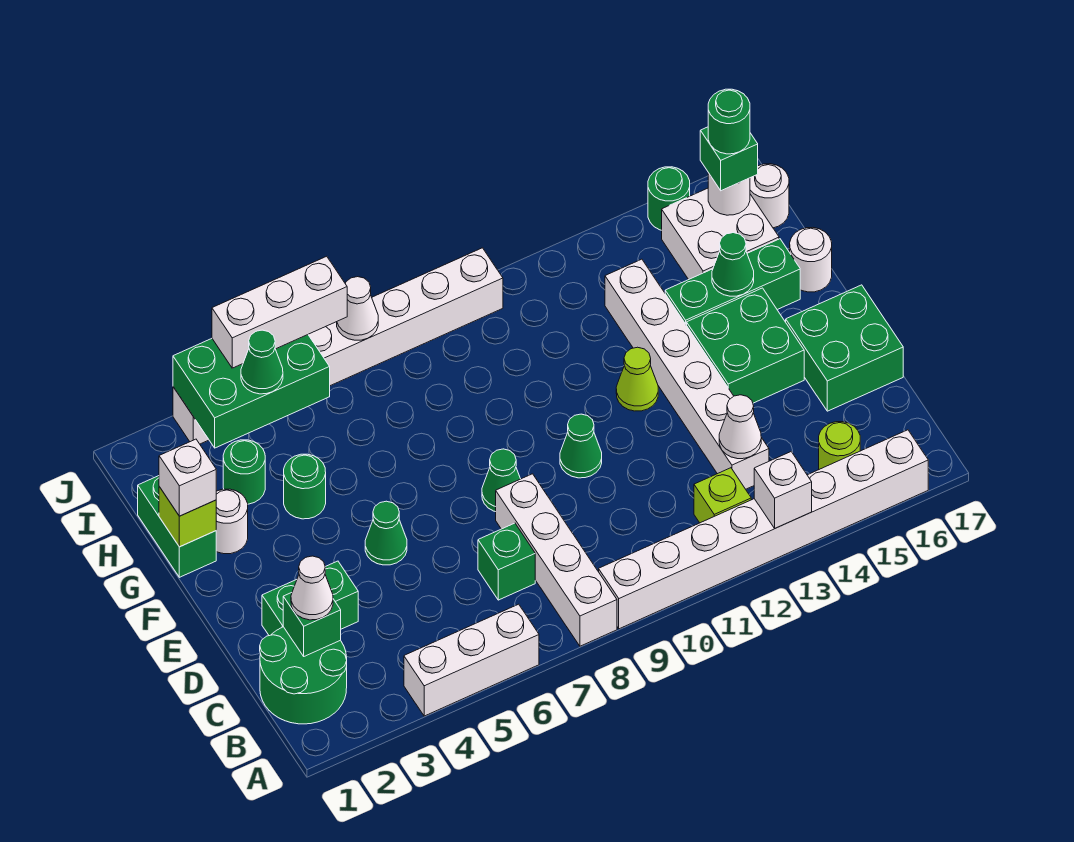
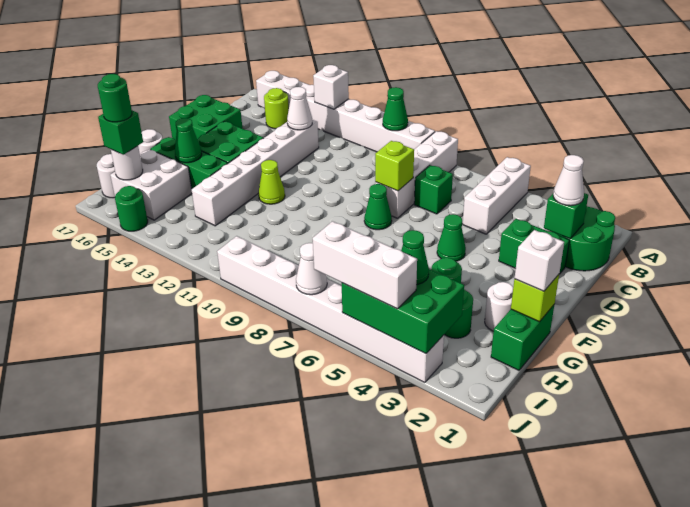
white brick A4:A6 level 1 -> white brick A5:C5 level 1
lime brick B12 level 1 -> lime brick D8 level 2
green cone E10 level 1 -> green cone A10 level 2

